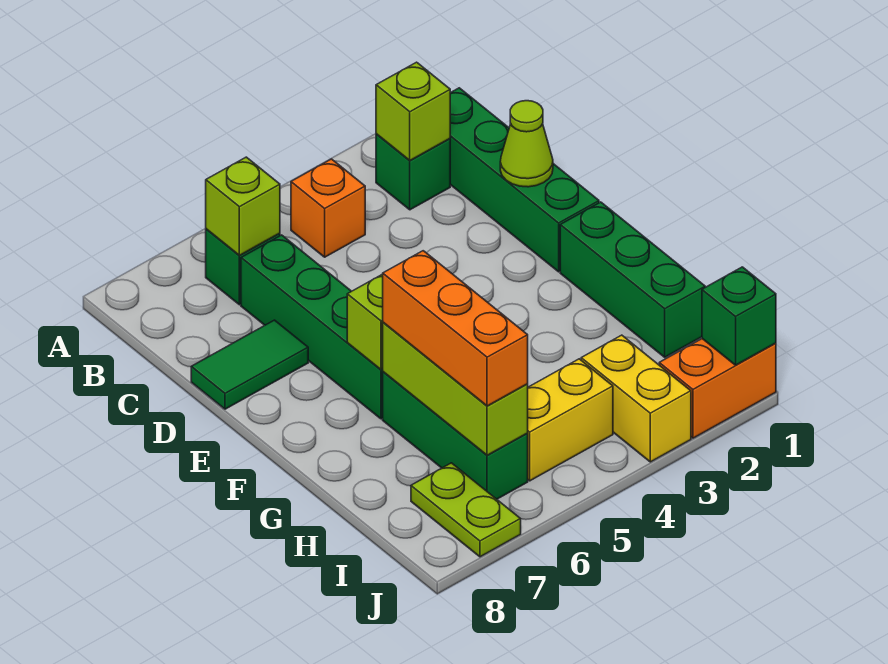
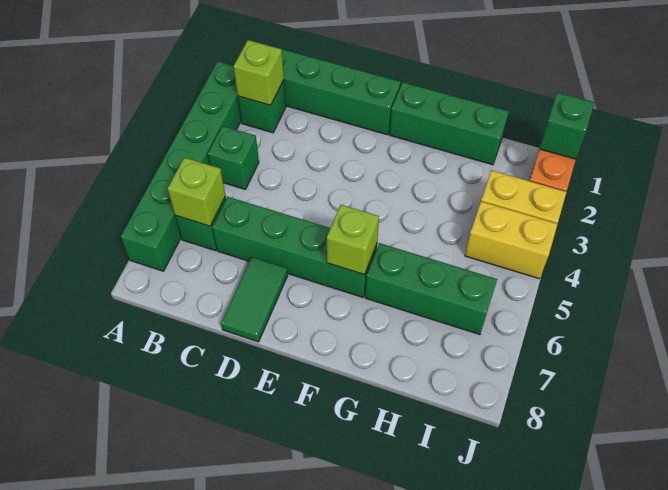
none -> green brick A2:A7 level 1
orange brick B4 level 1 -> green brick B4 level 1
lime cone D1 level 2 -> none
lime brick G6:I6 level 2 -> none
orange brick G6:I6 level 3 -> none
yellow brick I4:I5 level 1 -> yellow brick I4:J4 level 1
lime plate I7:J7 level 1 -> none

